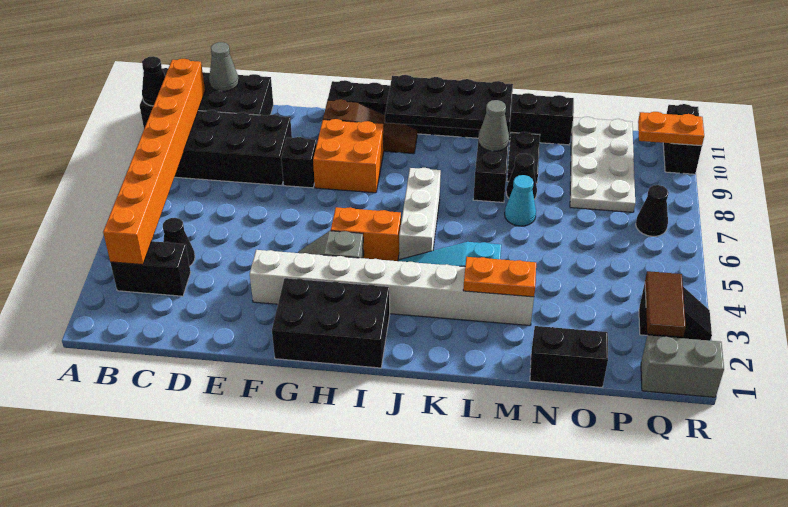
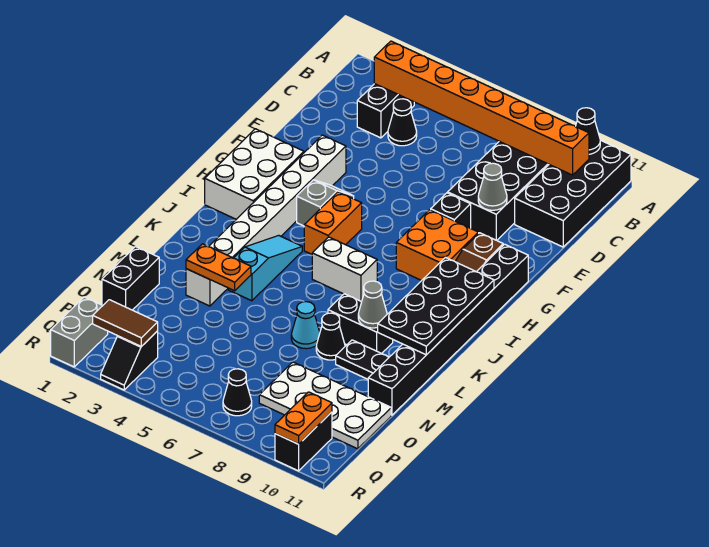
grey cone C11 level 2 -> grey cone E9 level 2
black brick G1:I2 level 1 -> white brick G1:I2 level 1
white brick J5:J7 level 1 -> white brick J6:J7 level 1
orange plate L3:M3 level 2 -> orange plate M3:M4 level 2
black brick R10:R11 level 1 -> black brick Q10:R10 level 1

